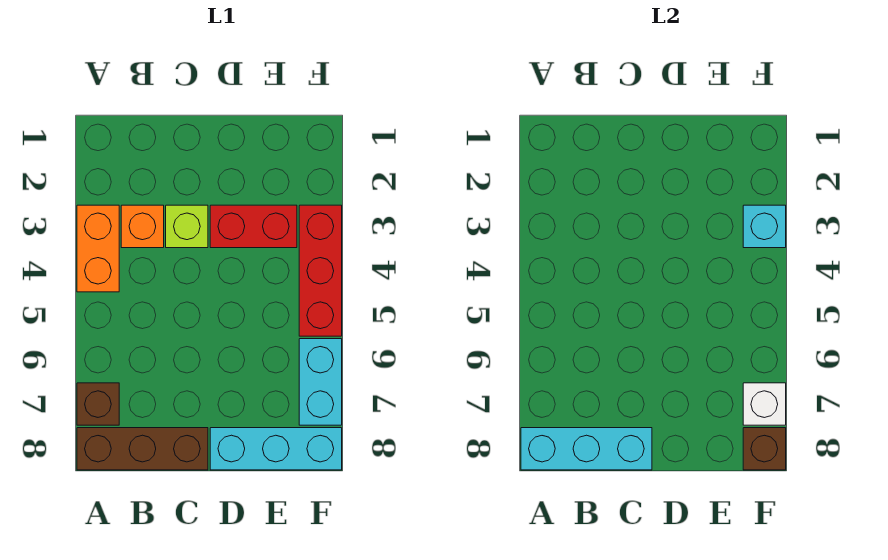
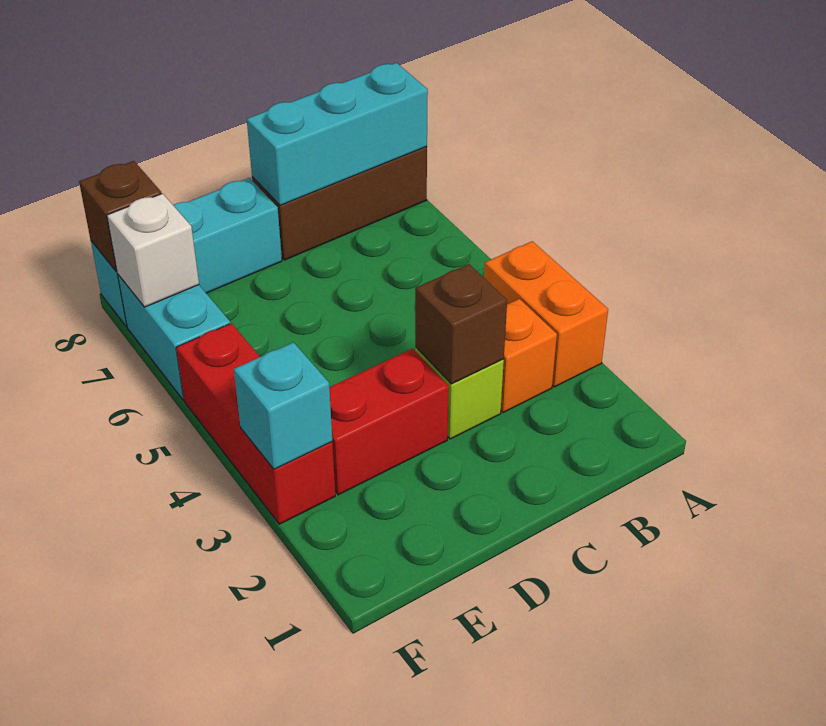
brown brick A7 level 1 -> brown brick C3 level 2

